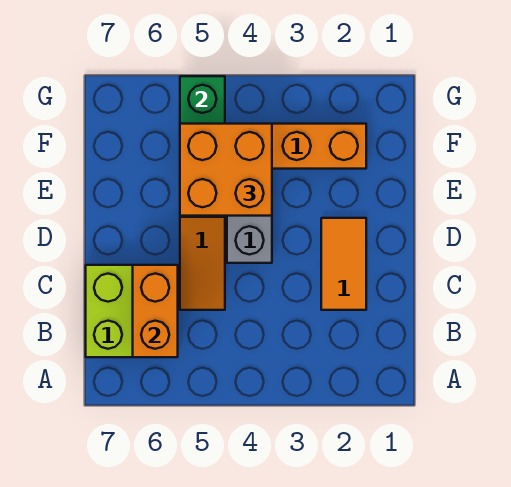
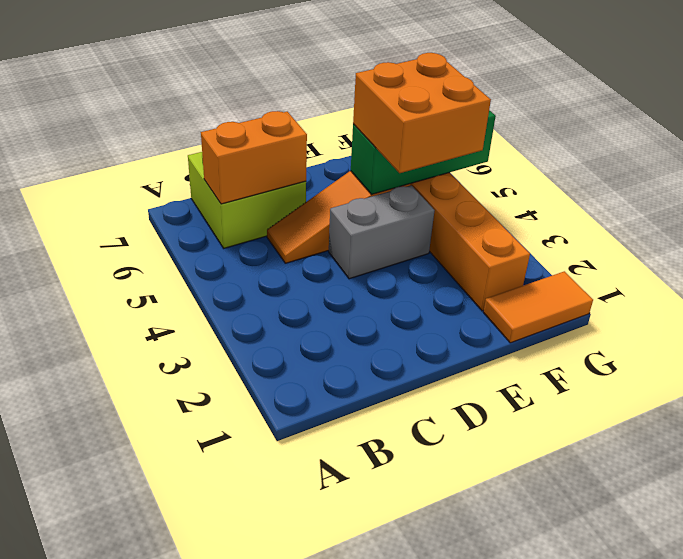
orange tile C2:D2 level 1 -> orange tile F1:G1 level 1

